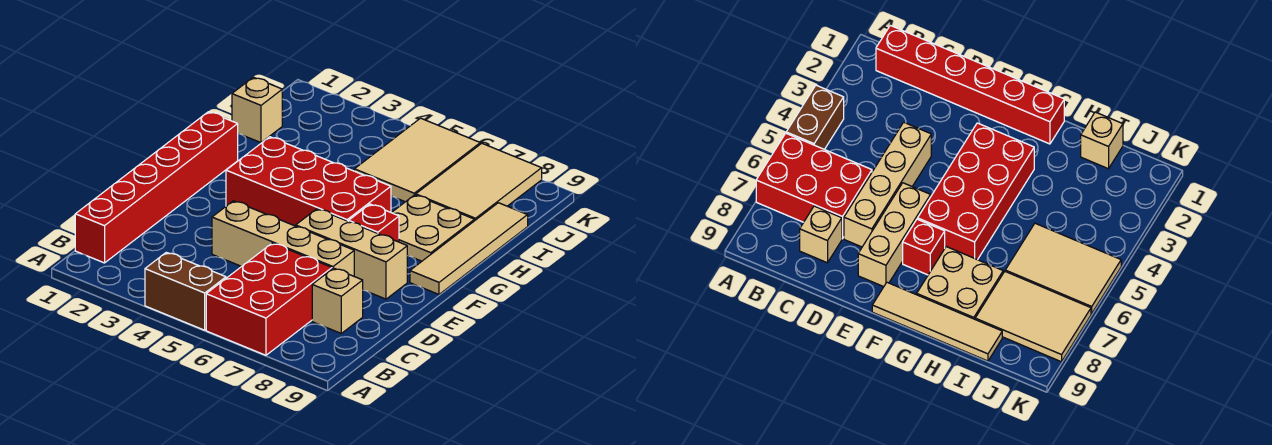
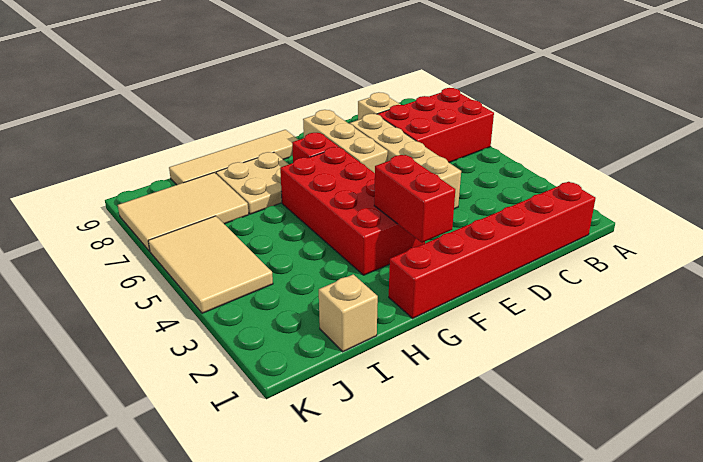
brown brick A4:A5 level 1 -> none
none -> red brick F2:F3 level 2
tan tile I5:K6 level 1 -> tan tile J4:K6 level 1

